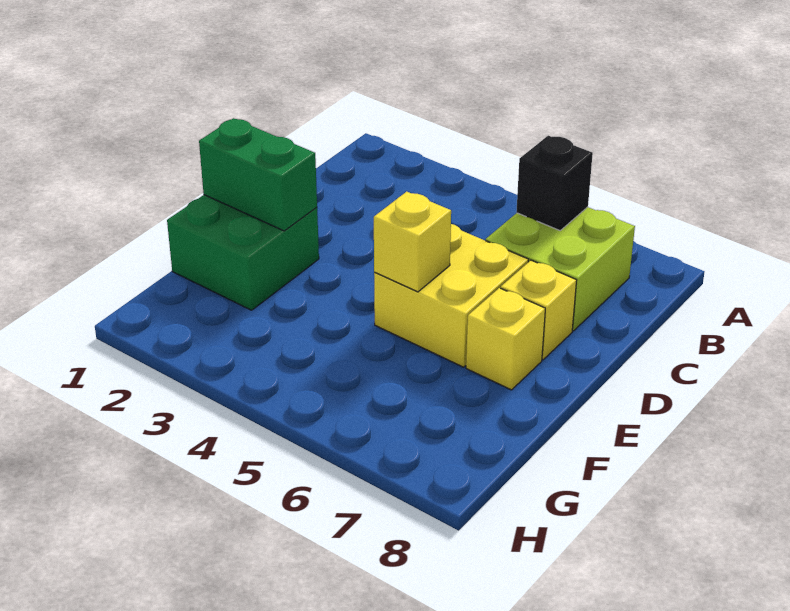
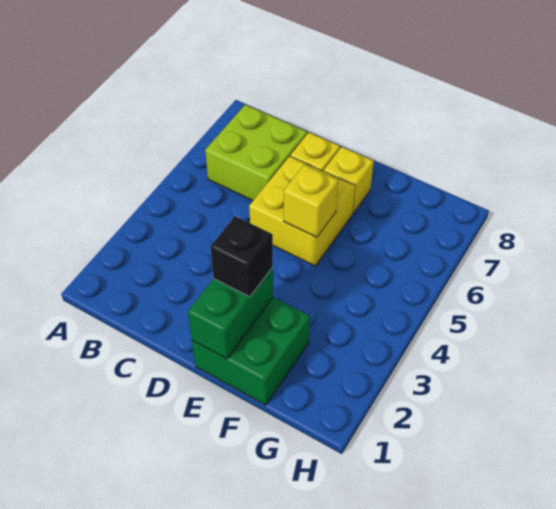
black brick B6 level 2 -> black brick E2 level 3

